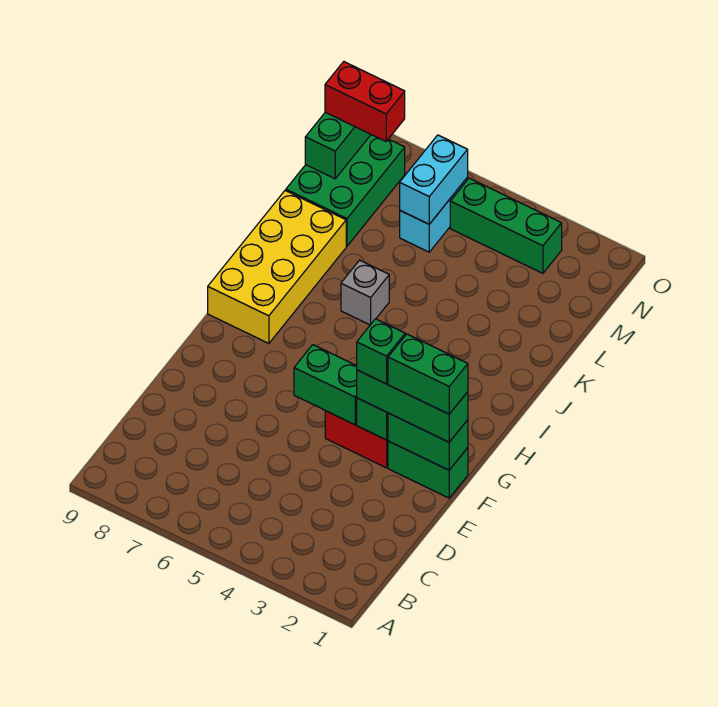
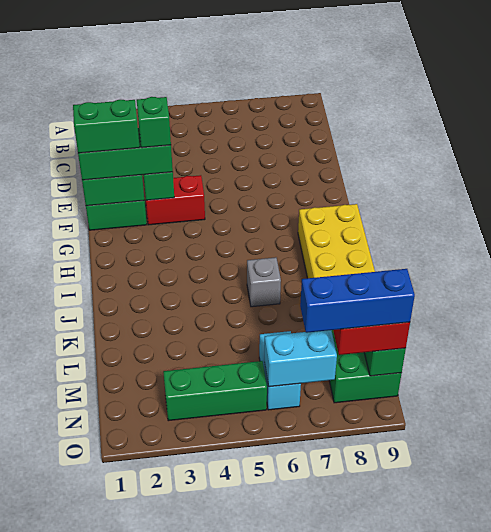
green brick F4:F5 level 2 -> none
cyan brick M6:N6 level 2 -> cyan brick N6:N7 level 2
none -> blue brick N7:N9 level 4

